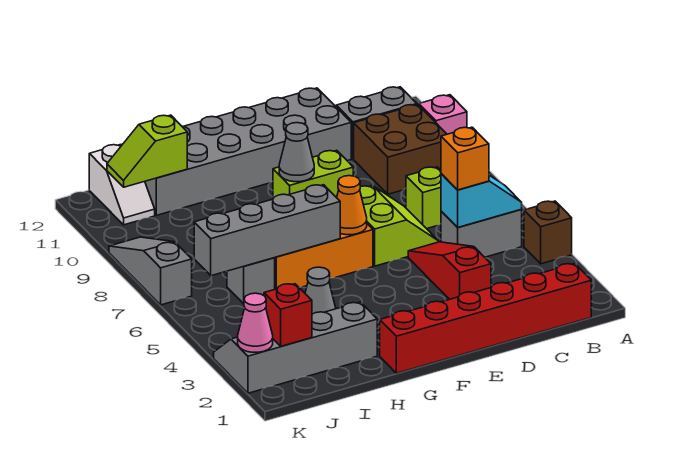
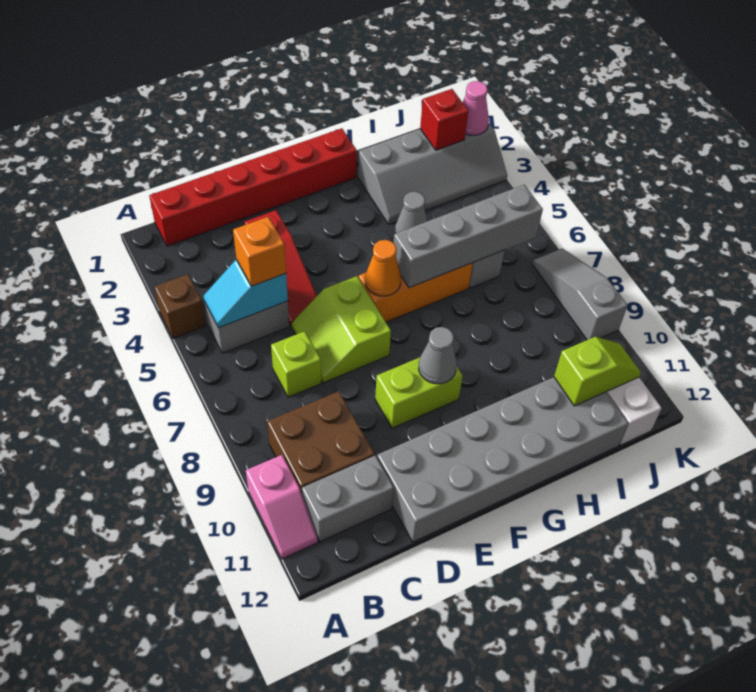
grey slope K7:K9 level 1 top 7 -> grey slope K7:K9 level 1 top 9

